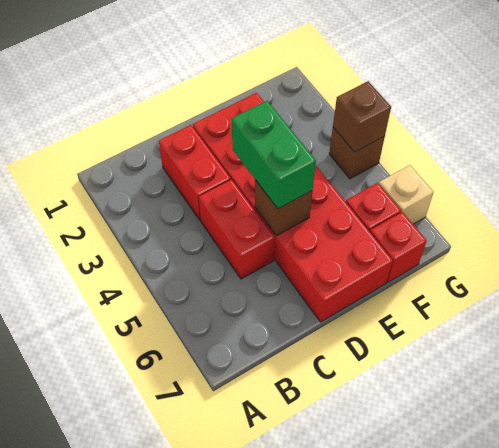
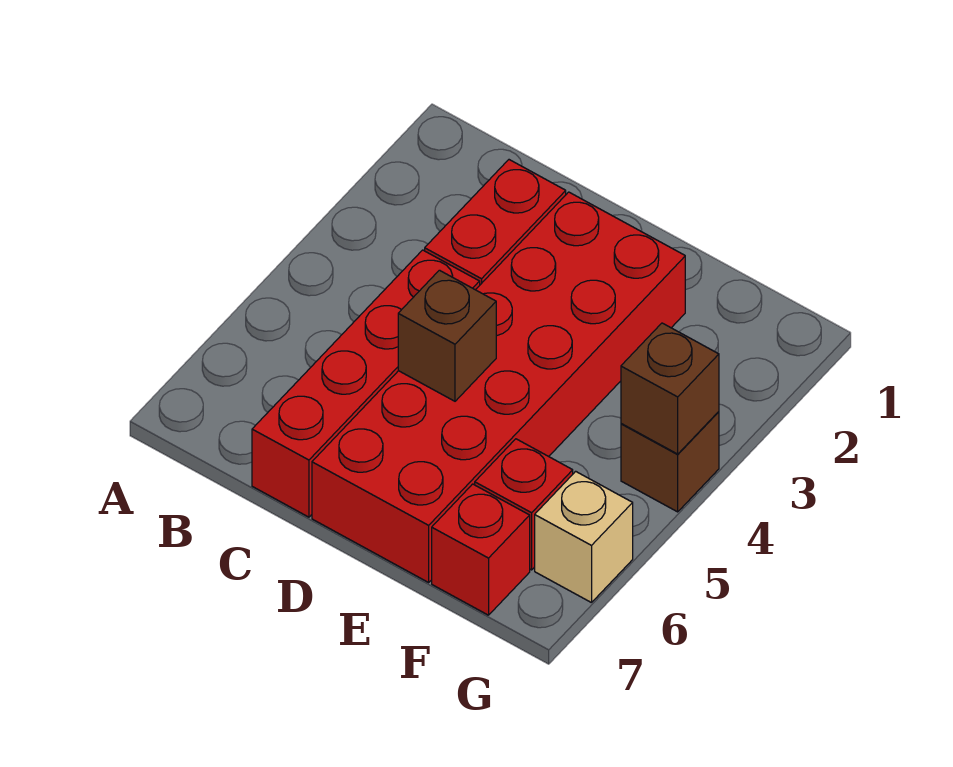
red brick C4:C5 level 1 -> red brick C4:C7 level 1
green brick D4:D5 level 3 -> none

